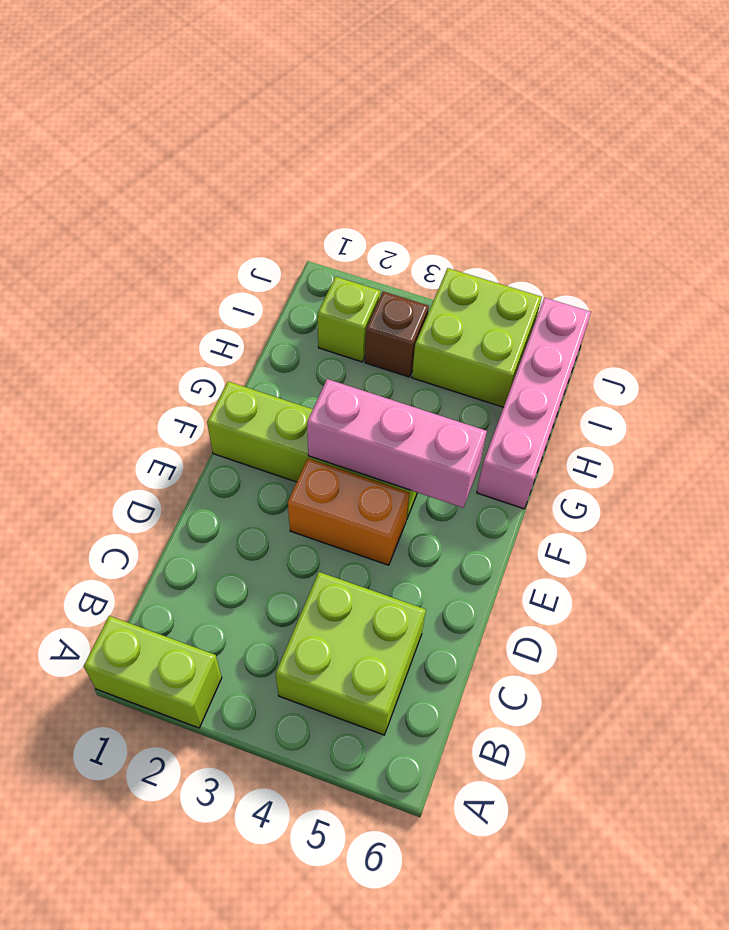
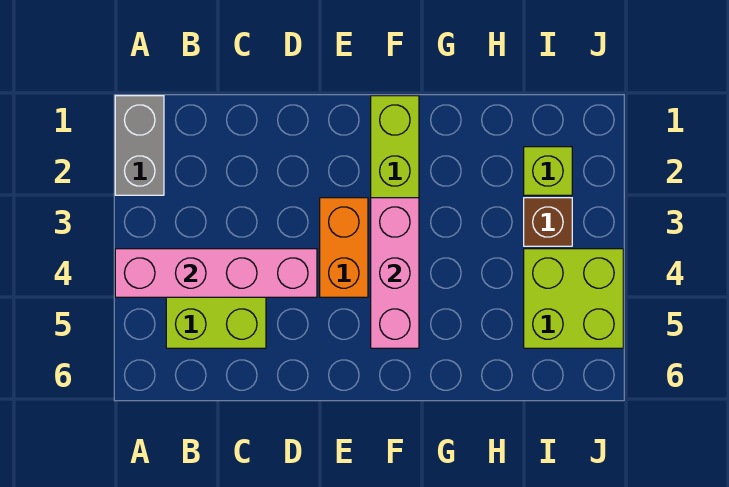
lime brick A1:A2 level 1 -> grey brick A1:A2 level 1
pink brick G6:J6 level 1 -> pink brick A4:D4 level 2

